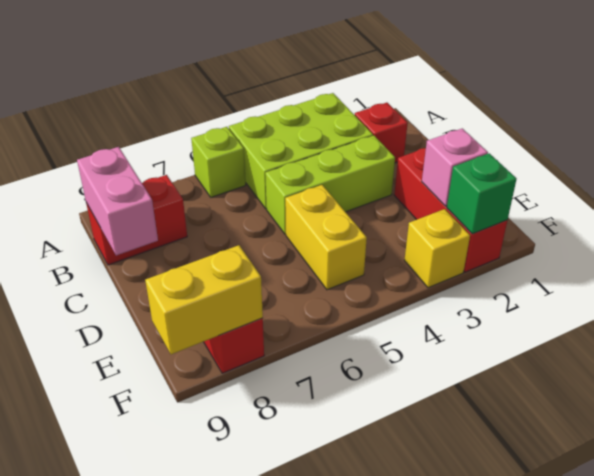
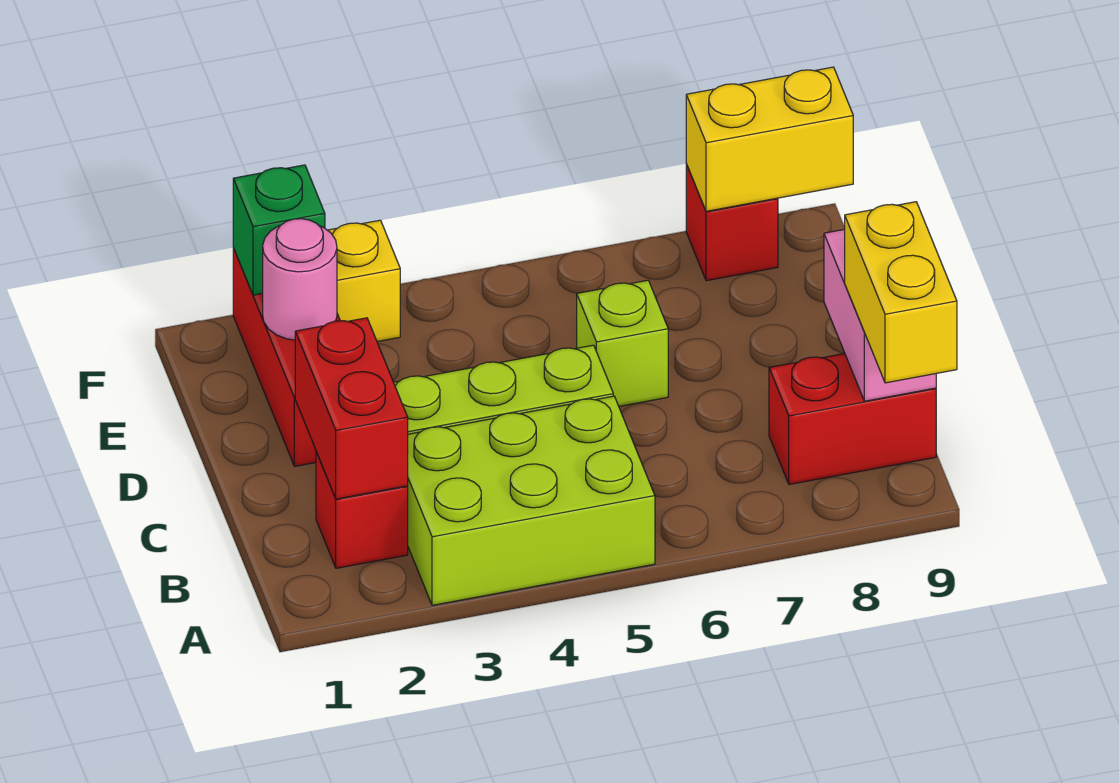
lime brick A6 level 1 -> lime brick D6 level 1
none -> red brick B2:C2 level 2
yellow brick D5:E5 level 1 -> yellow brick A9:B9 level 3
pink brick E2 level 2 -> pink round brick E2 level 2

